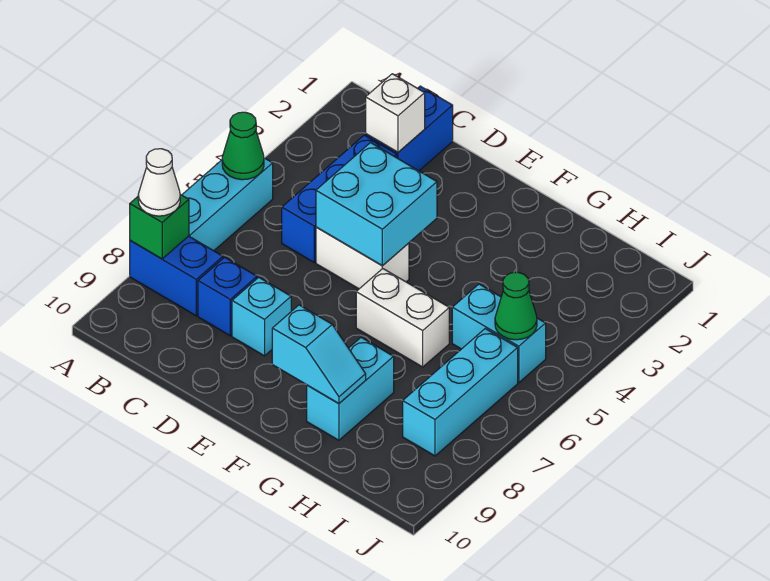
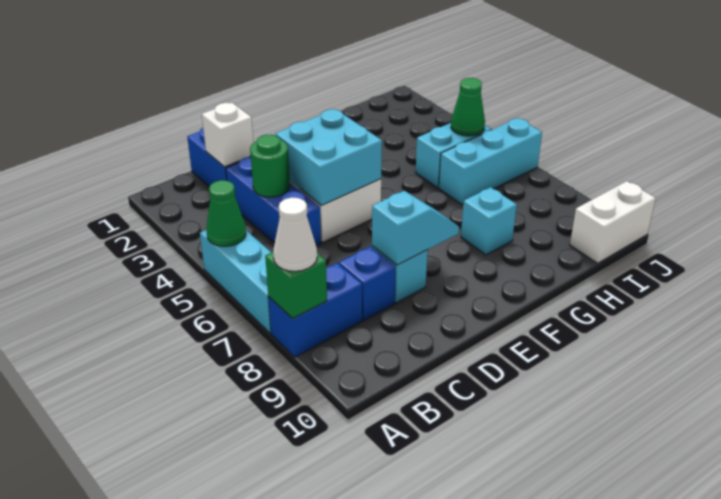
none -> green round brick C4 level 2
white brick F6:G6 level 1 -> white brick I10:J10 level 1
cyan slope F9:G9 level 2 top F -> cyan slope D8:E8 level 2 top D
cyan brick G8:G9 level 1 -> cyan brick G8 level 1
cyan brick I6:I8 level 1 -> cyan brick H6:J6 level 1

